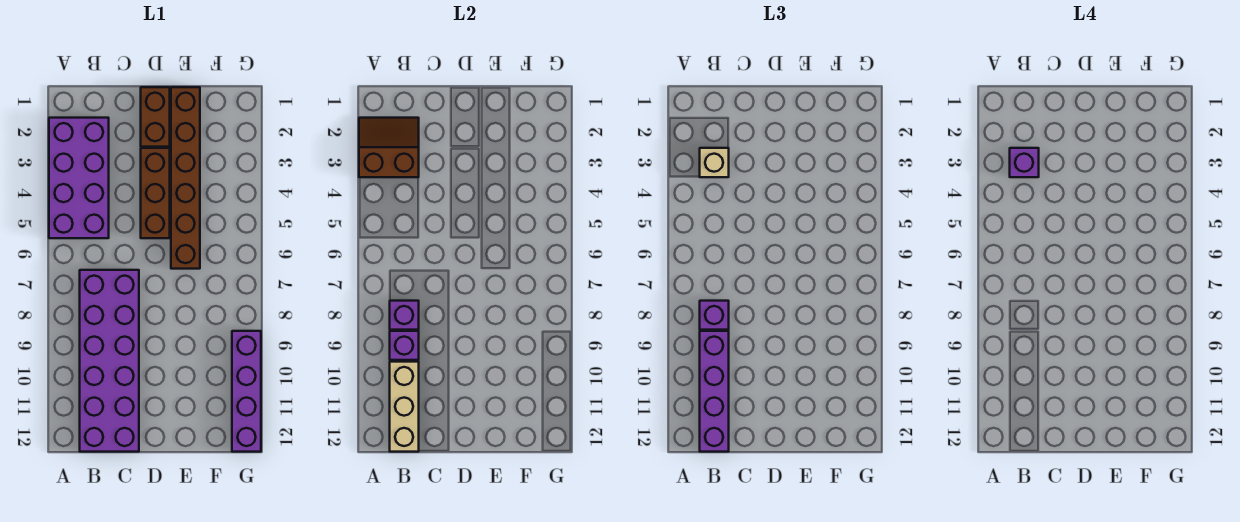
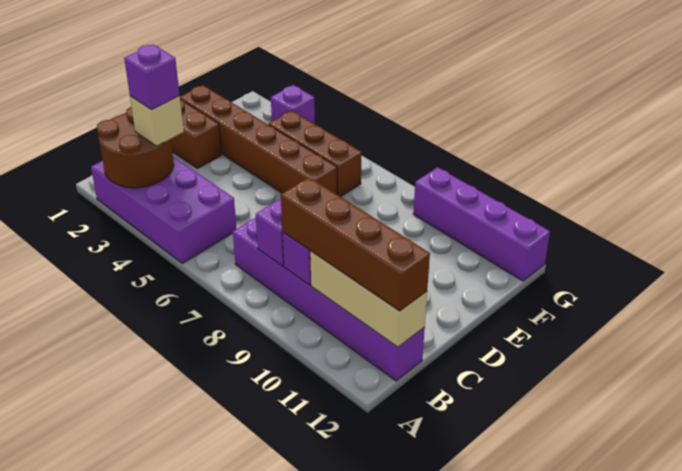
brown slope A2:B3 level 2 top 3 -> brown round brick A2:B3 level 2
purple brick B7:C12 level 1 -> purple brick B7:B12 level 1
purple brick B8 level 3 -> purple brick G3 level 1
purple brick B9:B12 level 3 -> brown brick B9:B12 level 3
brown brick D3:D5 level 1 -> brown brick F4:F6 level 1

